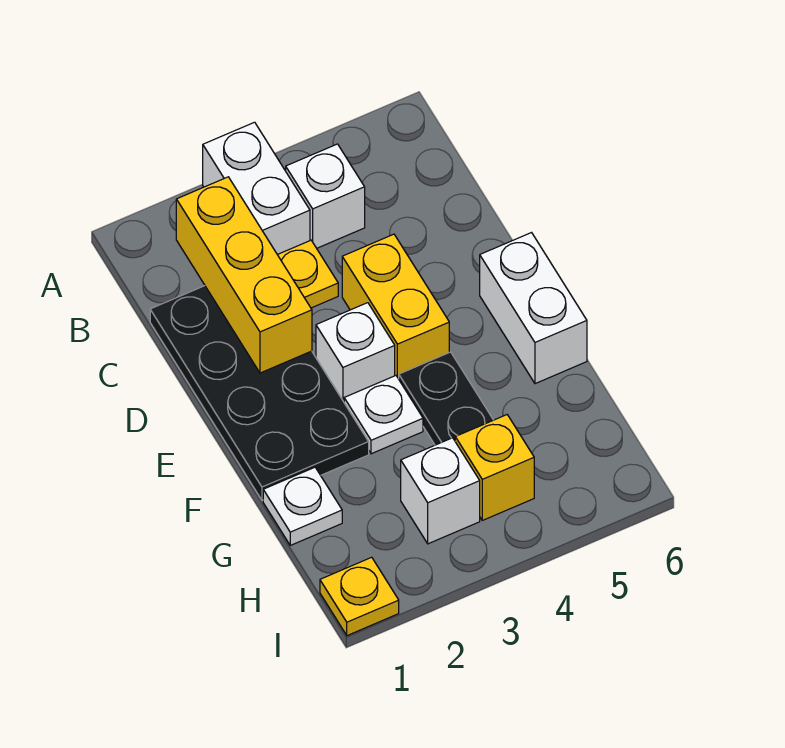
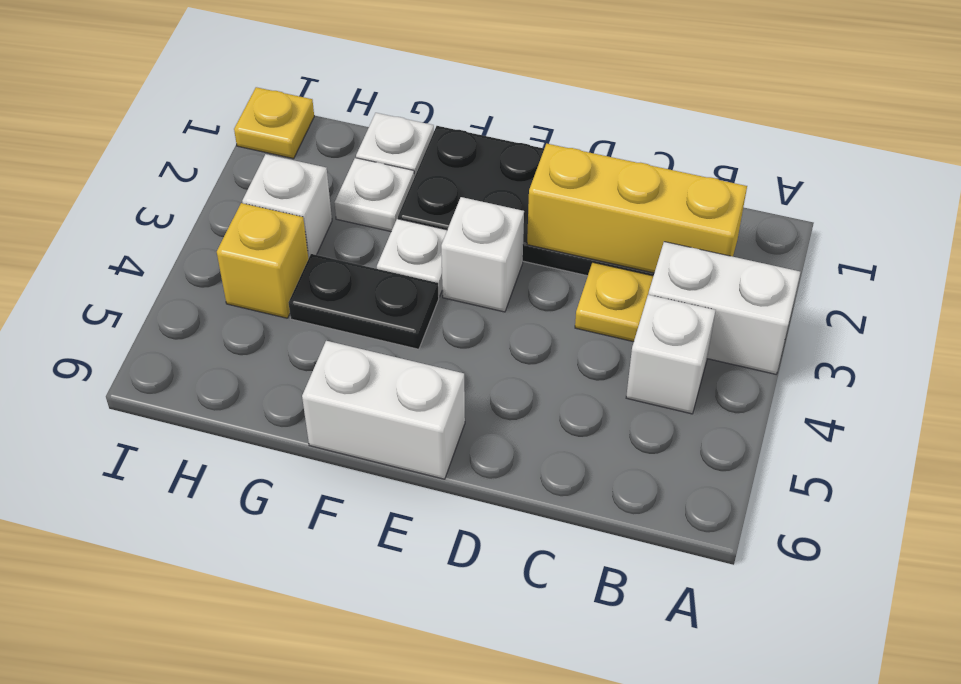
yellow brick D4:E4 level 1 -> none
none -> white plate G2 level 1

